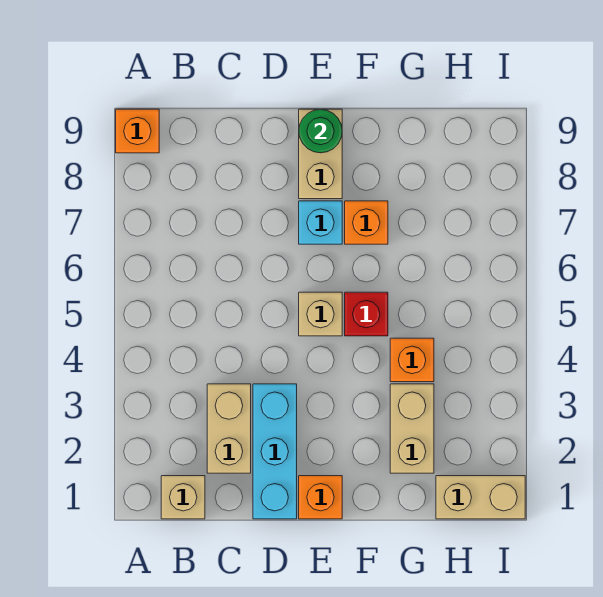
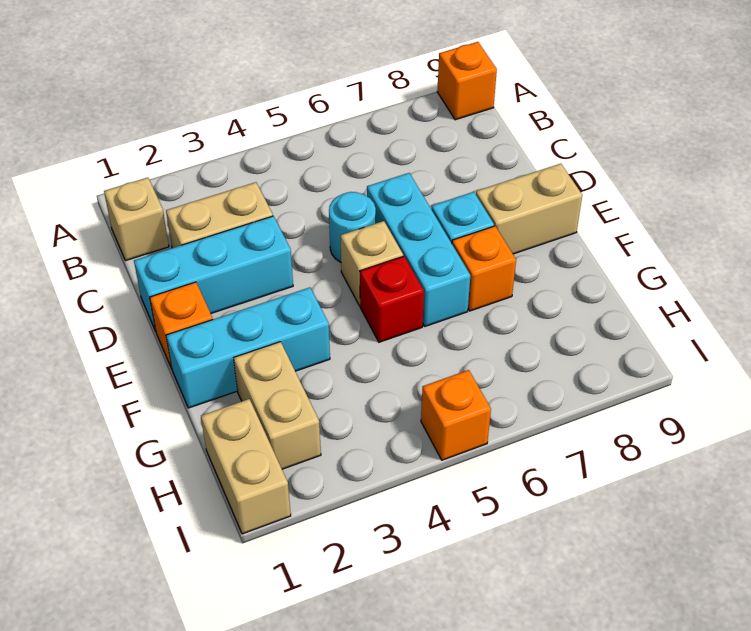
none -> cyan round brick D5 level 1
none -> cyan brick D6:F6 level 1
green round brick E9 level 2 -> none
none -> cyan brick F1:F3 level 1
tan brick G2:G3 level 1 -> tan brick G2:H2 level 1
orange brick G4 level 1 -> orange brick I5 level 1

